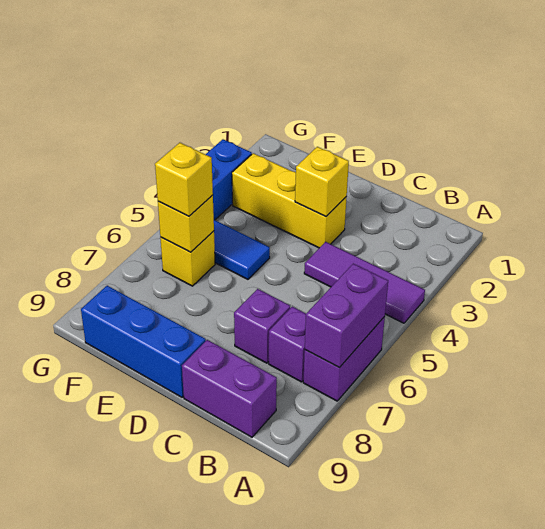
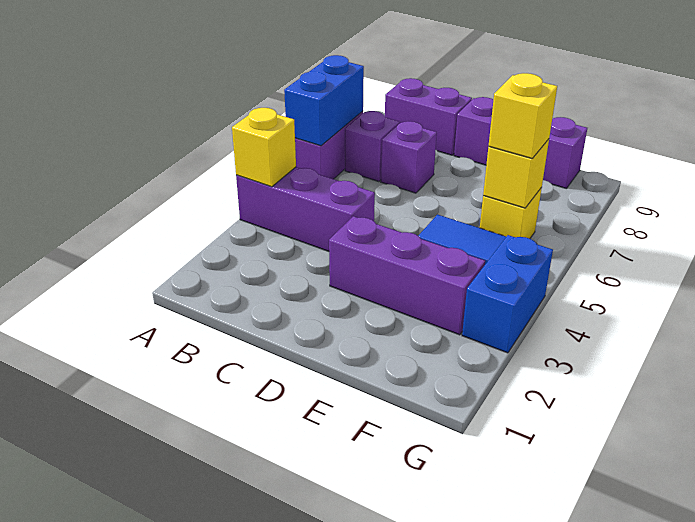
purple tile A4:C4 level 1 -> purple brick A4:C4 level 1
purple brick A6:A7 level 2 -> blue brick A6:A7 level 2
yellow brick D3:F3 level 1 -> purple brick D3:F3 level 1
yellow brick D3 level 2 -> yellow brick A4 level 2
blue brick D9:F9 level 1 -> purple brick D9:F9 level 1

